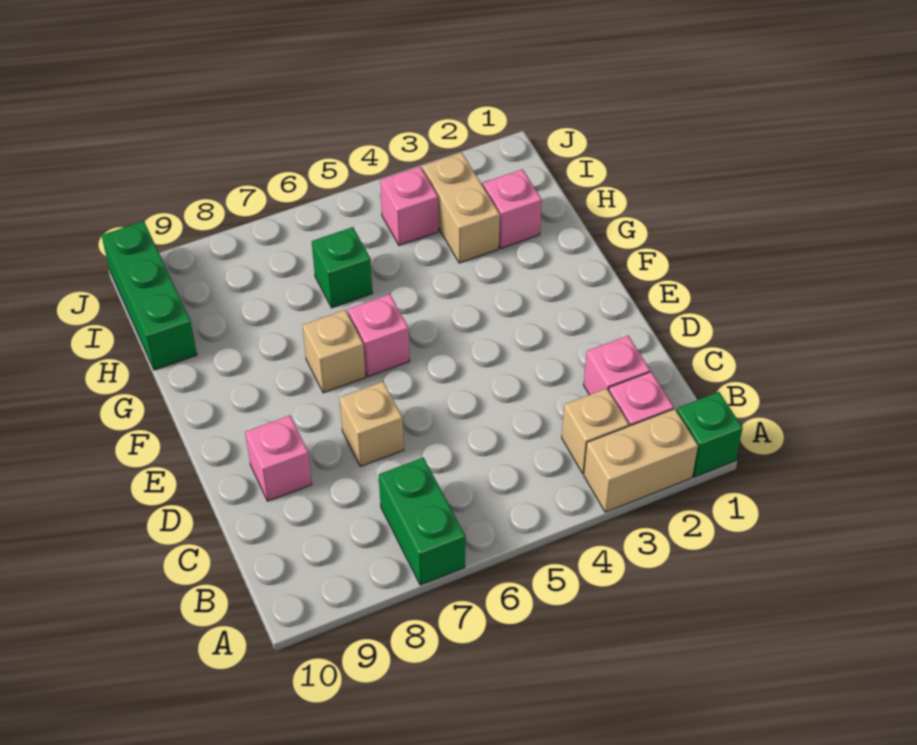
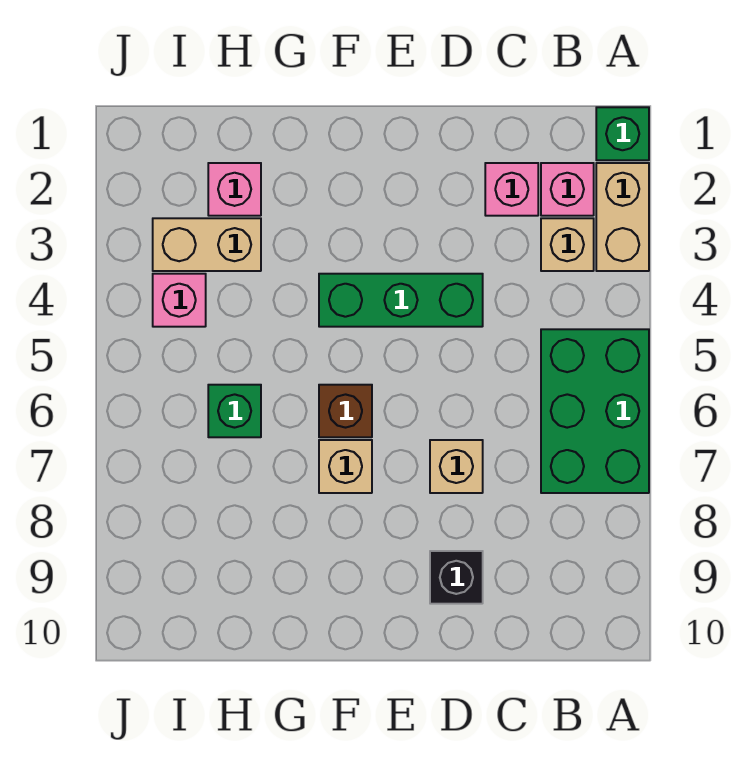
green brick A7:B7 level 1 -> green brick A5:B7 level 1
pink brick D9 level 1 -> black brick D9 level 1
pink brick F6 level 1 -> brown brick F6 level 1
green brick H10:J10 level 1 -> green brick D4:F4 level 1

